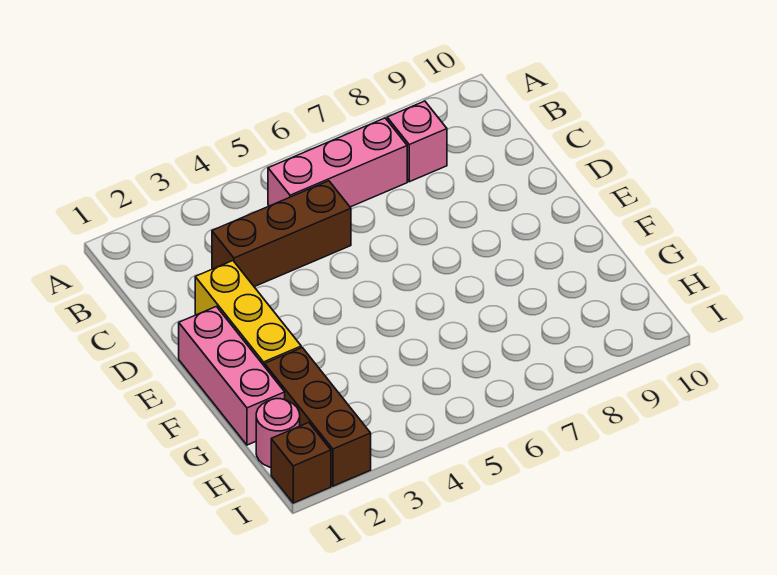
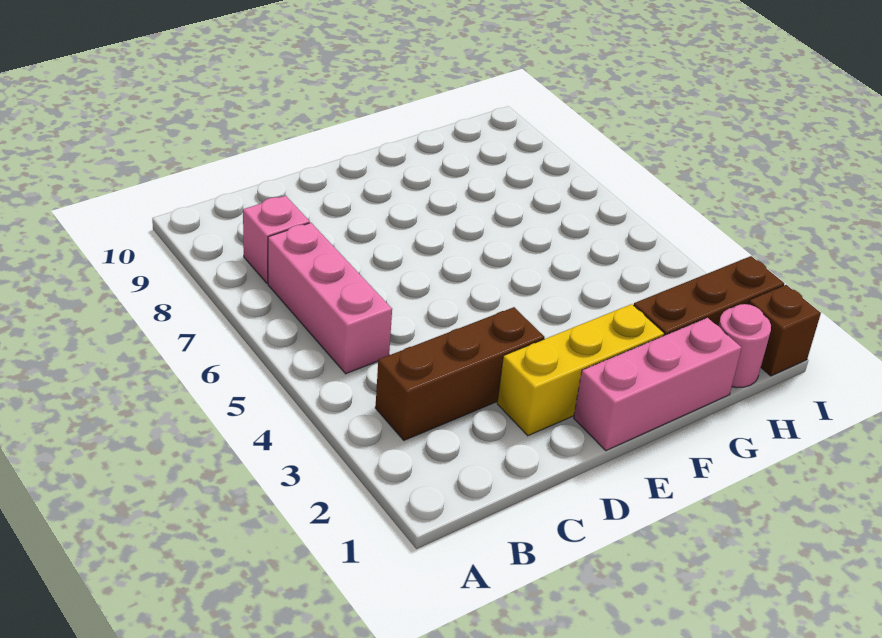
brown brick C3:C5 level 1 -> brown brick B3:D3 level 1

